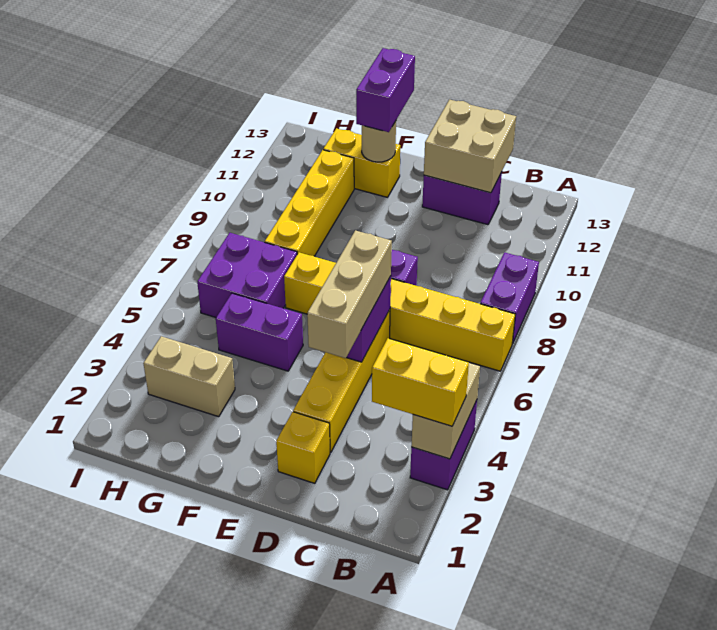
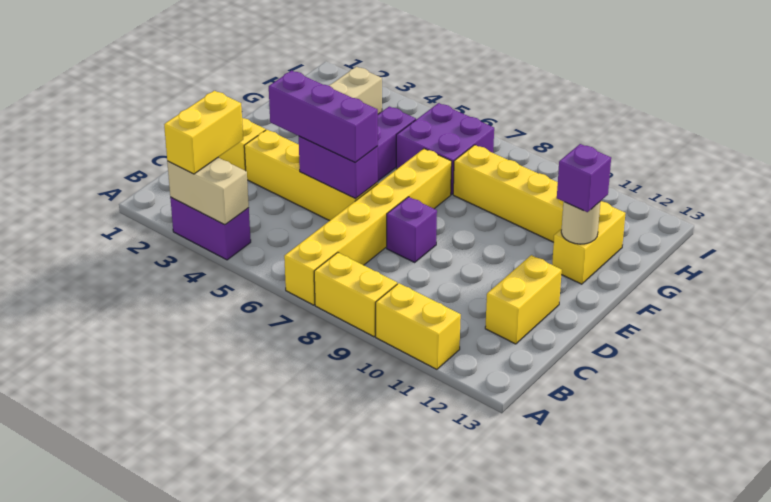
purple brick A8:A9 level 1 -> yellow brick A8:A9 level 1
none -> yellow brick A10:A11 level 1
purple brick C12:D12 level 1 -> yellow brick C12:D12 level 1
tan brick C12:D13 level 2 -> none
tan brick D4:D6 level 3 -> purple brick D4:D6 level 3
purple brick F12:F13 level 3 -> purple brick F12 level 3

